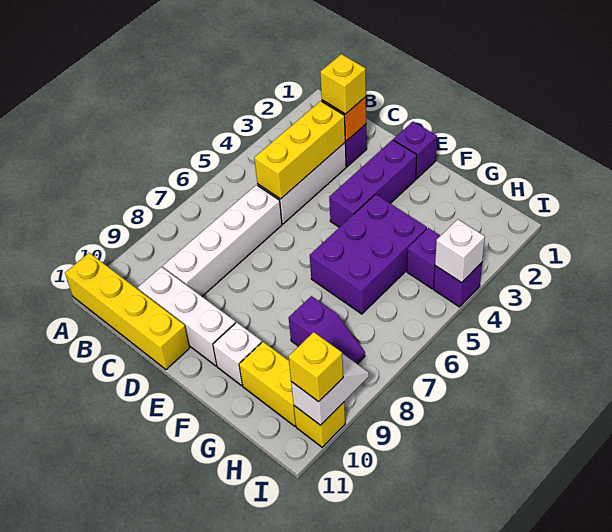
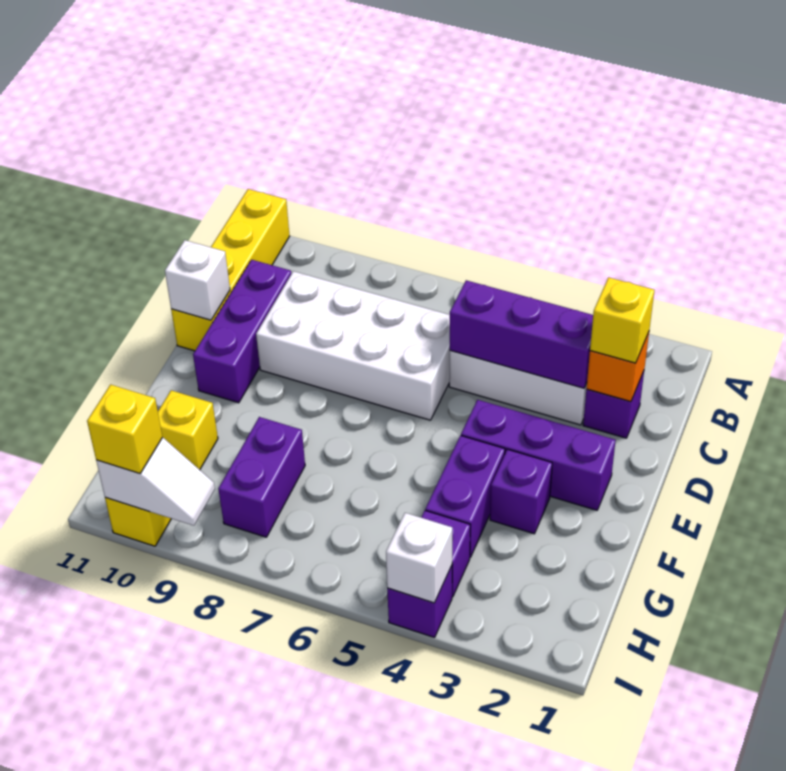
yellow brick C3:C5 level 2 -> purple brick C3:C5 level 2
white brick C6:C9 level 1 -> white brick C6:D9 level 1
white brick C10:E10 level 1 -> purple brick C10:E10 level 1
purple brick E1 level 1 -> purple brick F3 level 1
purple brick F4:G6 level 1 -> purple brick F4:G4 level 1
white brick F10 level 1 -> white brick D11 level 2
purple slope G8:H8 level 1 top G -> purple brick G8:H8 level 1
yellow brick G10:H10 level 1 -> yellow brick G10 level 1

